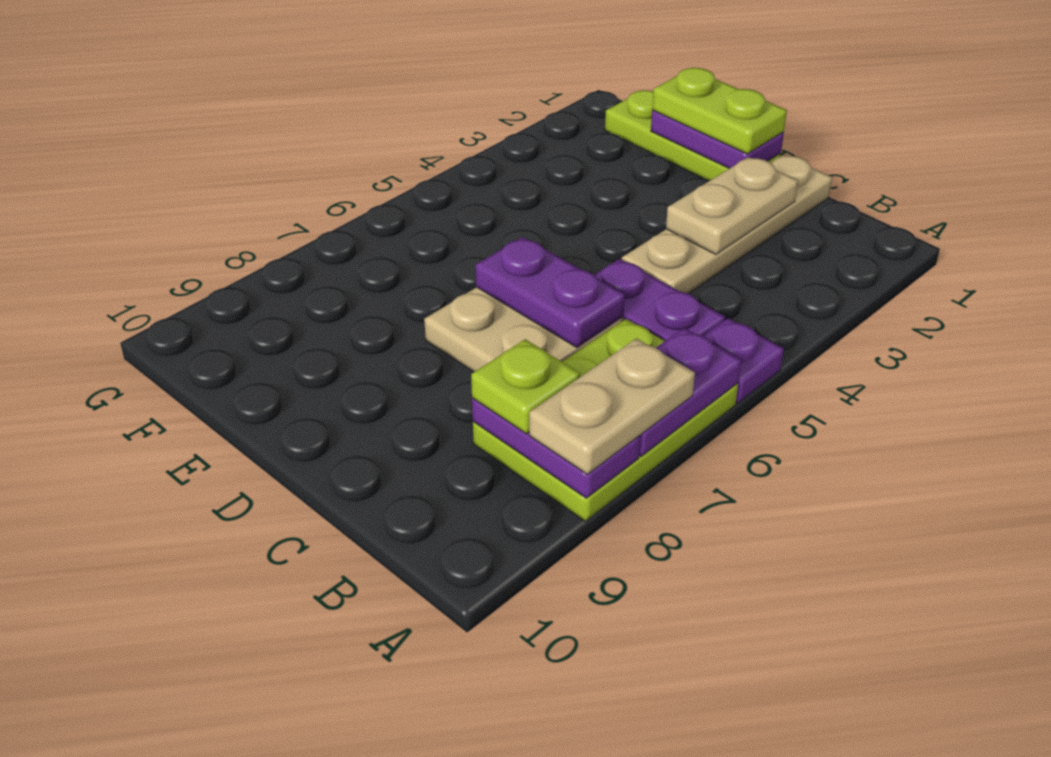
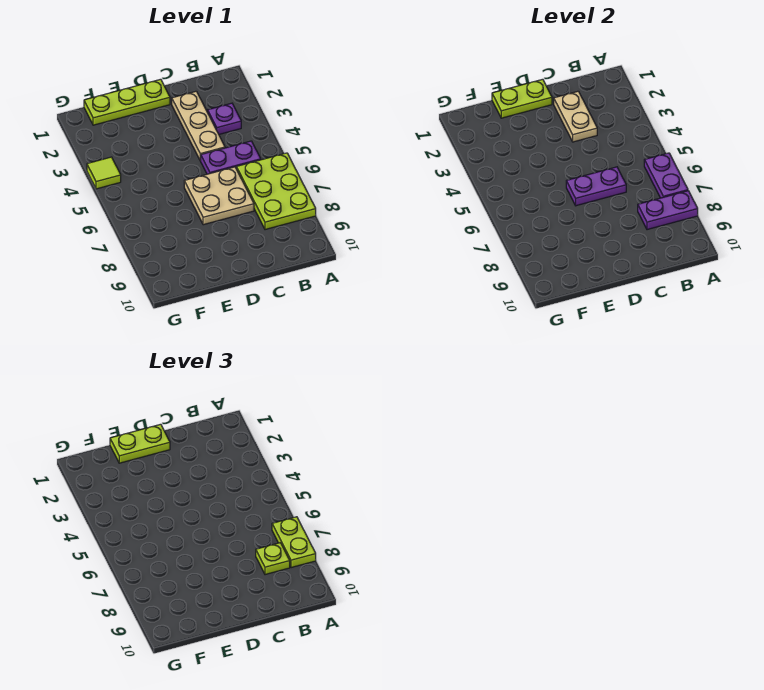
purple plate A5 level 1 -> purple plate B3 level 1
tan plate A7:A8 level 3 -> lime plate A7:A8 level 3
tan plate C1:C4 level 1 -> tan plate C2:C4 level 1
purple plate D1:E1 level 2 -> lime plate D1:E1 level 2
none -> lime tile G4 level 1

